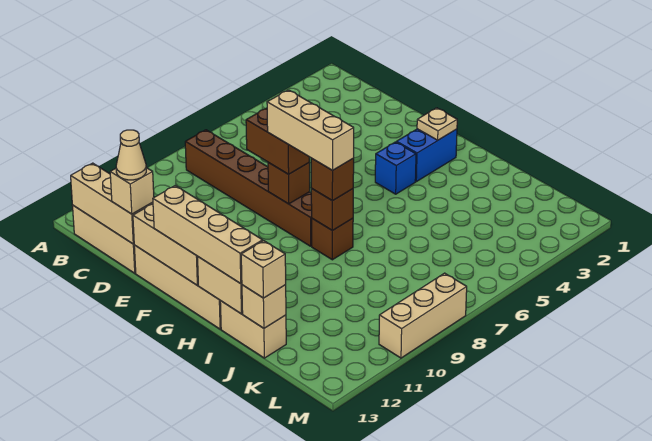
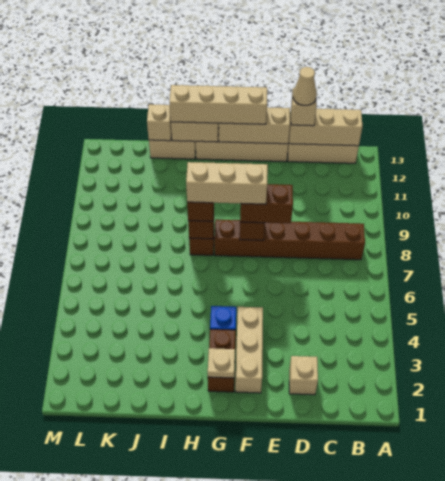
blue brick G2:G3 level 1 -> brown brick G2:G3 level 1
tan brick J13 level 3 -> tan brick D2 level 1
tan brick M8:M10 level 1 -> tan brick F2:F4 level 1

